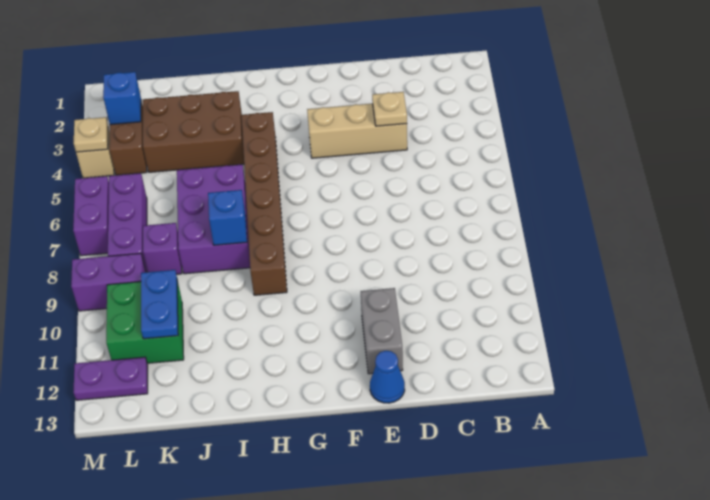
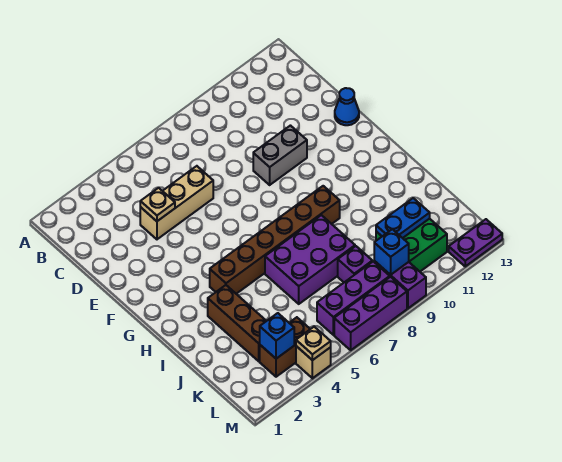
tan brick D4:F4 level 1 -> tan brick D4:D6 level 1
grey brick E11:E12 level 1 -> grey brick E9:E10 level 1
brown brick I3:K4 level 1 -> brown brick I3:K3 level 1
blue brick I8 level 2 -> blue brick L9 level 2
purple plate L12:M12 level 1 -> purple plate M12:M13 level 1
purple brick M6:M7 level 1 -> purple brick M6:M8 level 1

